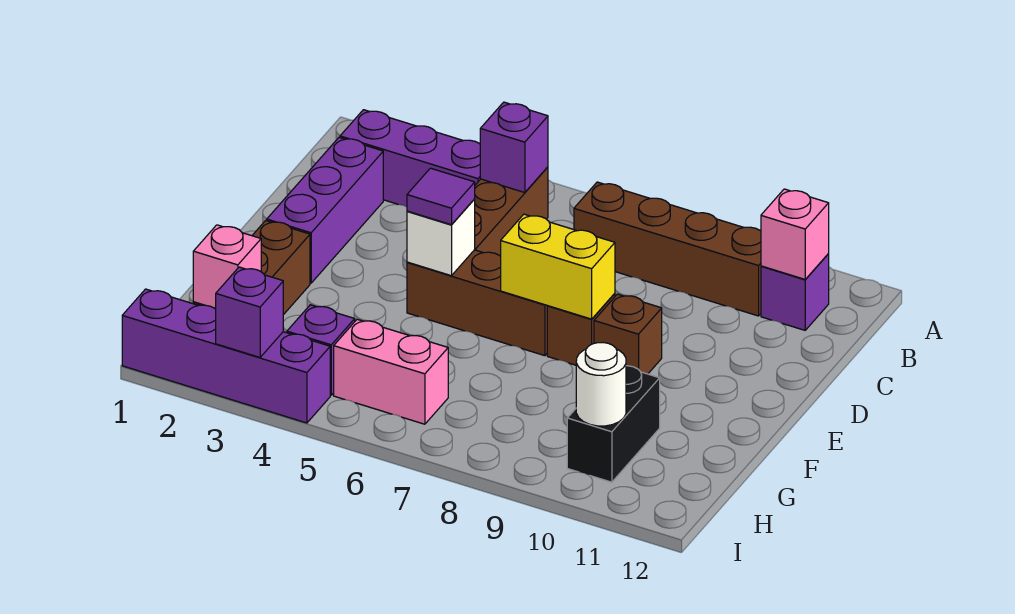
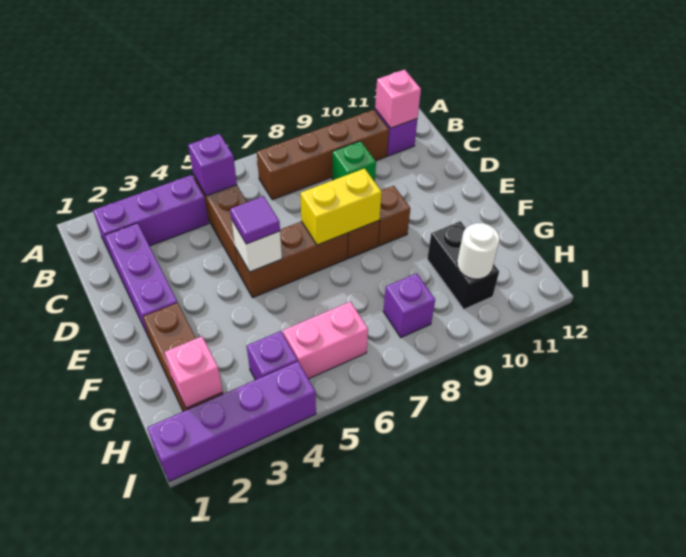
none -> green brick C9 level 1
purple brick I3 level 2 -> purple brick H8 level 1

